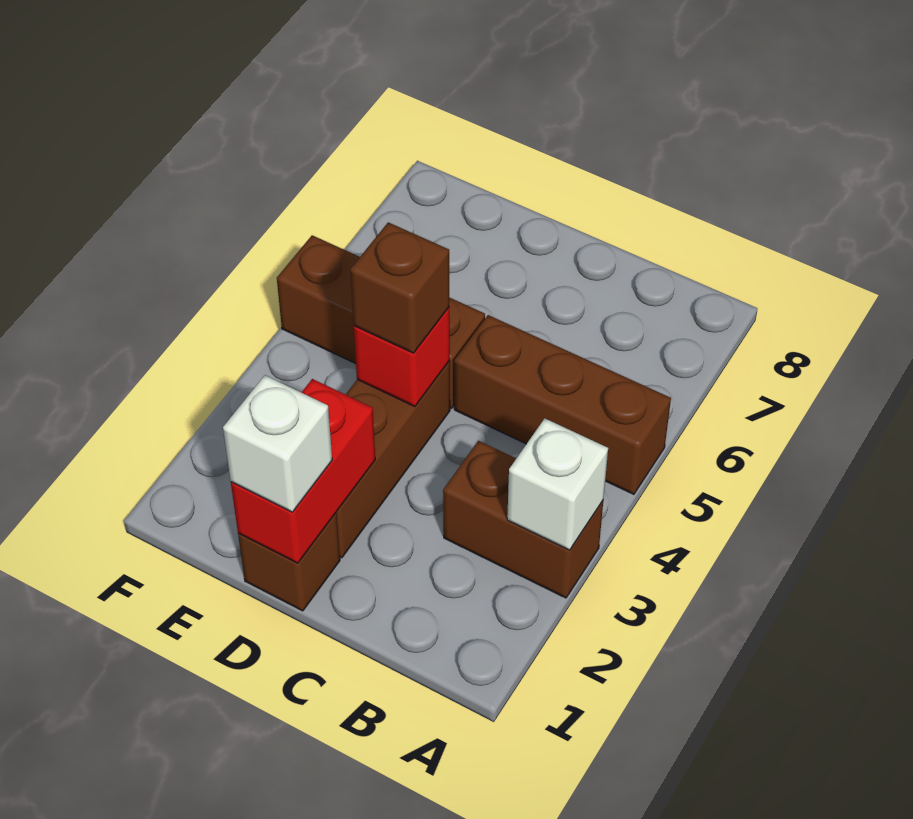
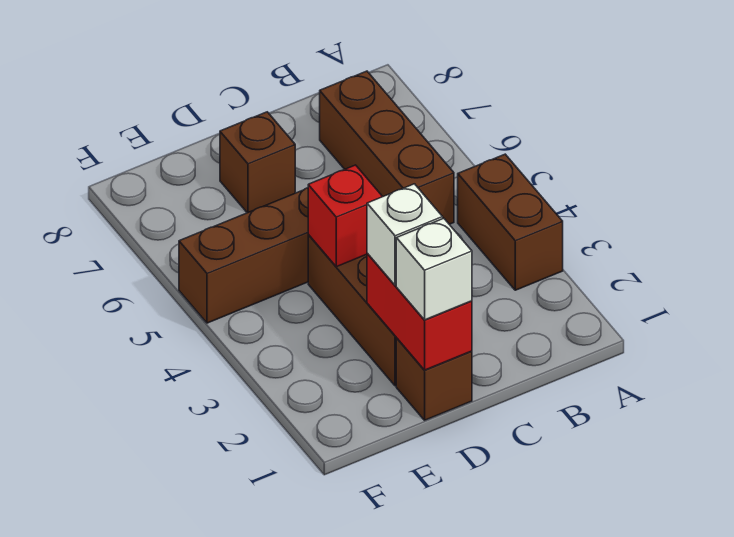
brown brick A3:B3 level 1 -> brown brick A3:A4 level 1
white brick A3 level 2 -> white brick D2 level 3
brown brick A5:C5 level 1 -> brown brick B5:B7 level 1
brown brick D4 level 3 -> brown brick D7 level 1

